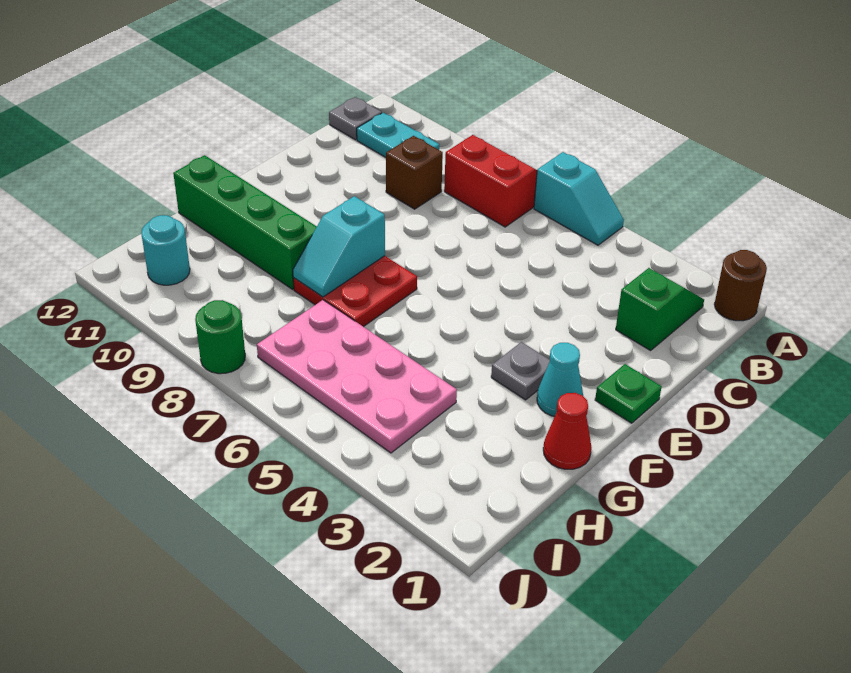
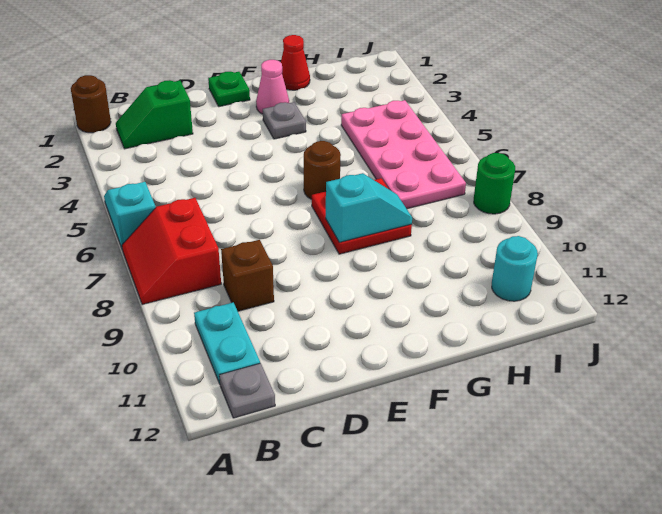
cyan cone F2 level 1 -> pink cone F2 level 1
none -> brown round brick F6 level 1
green brick G9:G12 level 1 -> none

